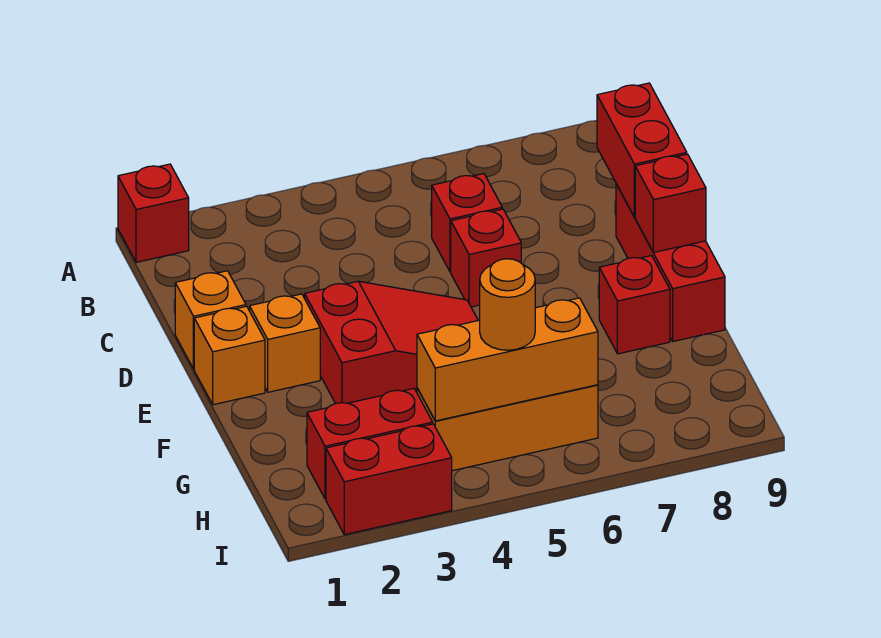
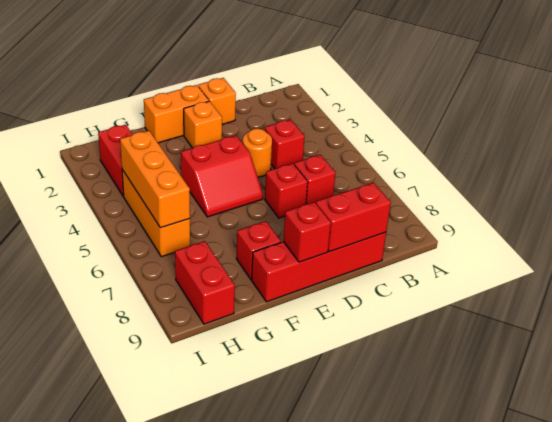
red brick A1 level 1 -> red brick C4 level 1
red brick D9:F9 level 1 -> red brick C9:F9 level 1
orange brick E1 level 1 -> orange brick E1:F1 level 1
red slope E3:F5 level 1 top 3 -> red slope E4:F5 level 1 top 4
orange round brick H5 level 3 -> orange round brick D4 level 1
red brick I2:I3 level 1 -> red brick H8:H9 level 1

